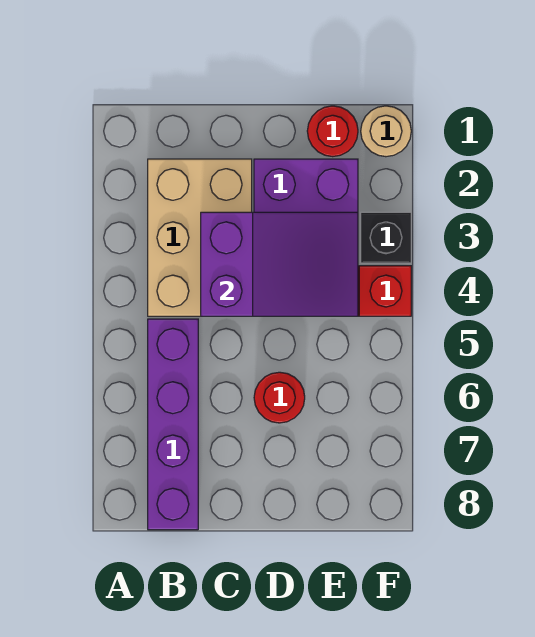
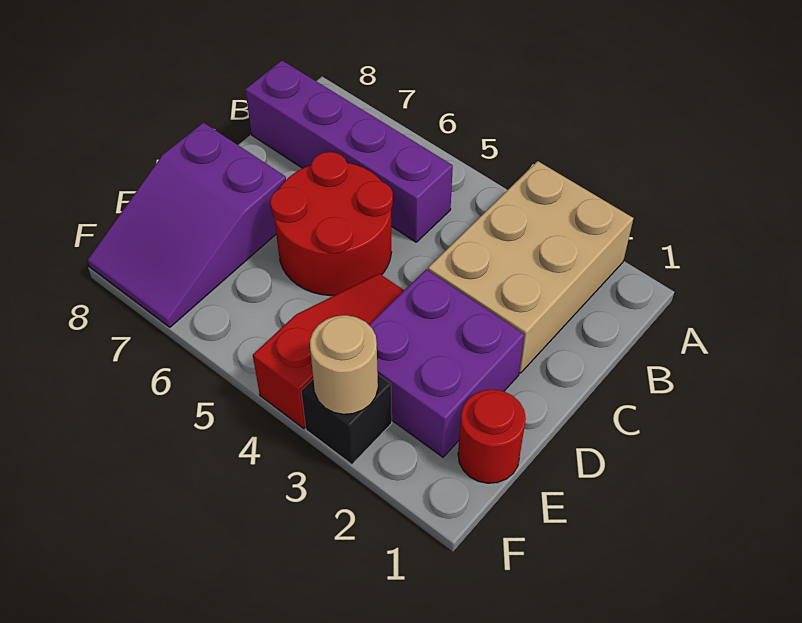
tan brick B2:C4 level 1 -> tan brick A2:C3 level 1
purple slope C3:E4 level 2 top C -> purple slope D7:F8 level 1 top D
red round brick D6 level 1 -> red round brick C5:D6 level 1
tan round brick F1 level 1 -> tan round brick F3 level 2

